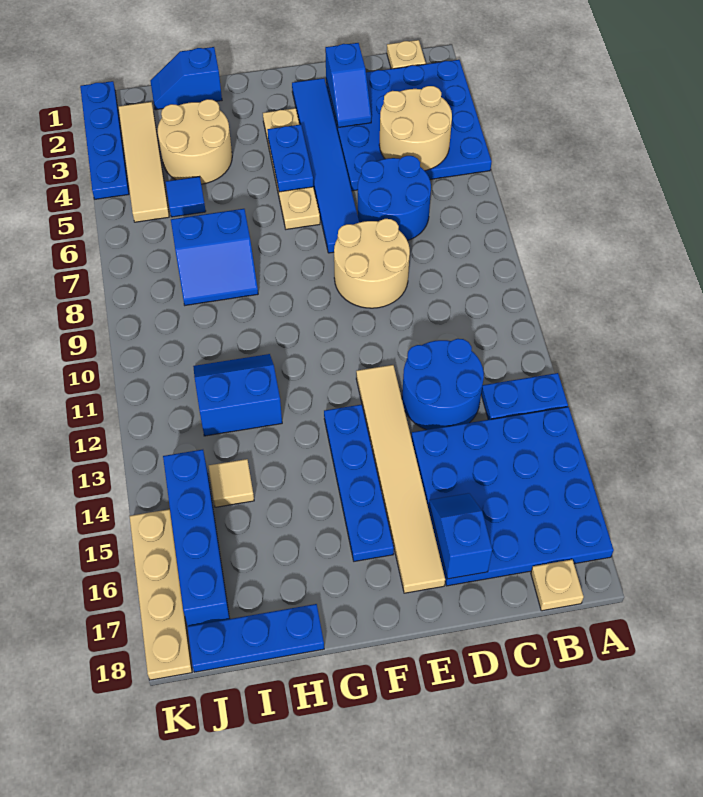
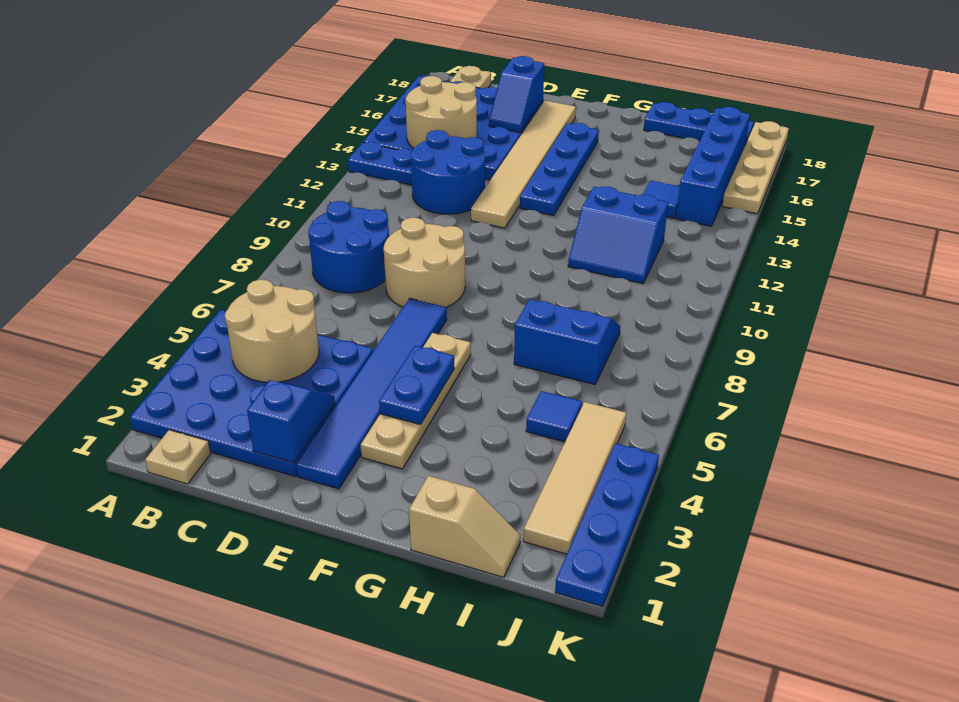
blue round brick C6:D7 level 1 -> blue round brick B8:C9 level 1
blue slope H1:I1 level 1 top H -> tan slope H1:I1 level 1 top H
tan round brick H3:I4 level 1 -> tan round brick B14:C15 level 2
tan tile I14 level 1 -> blue tile I14 level 1

